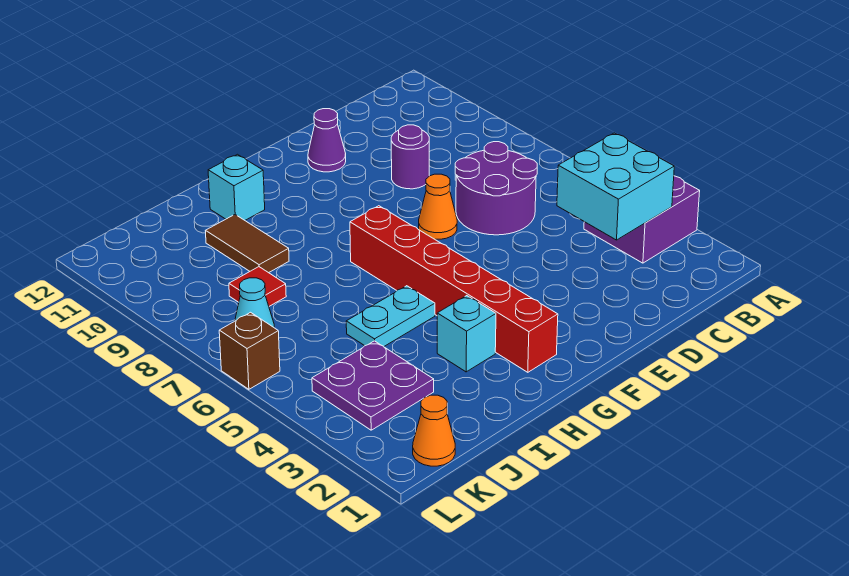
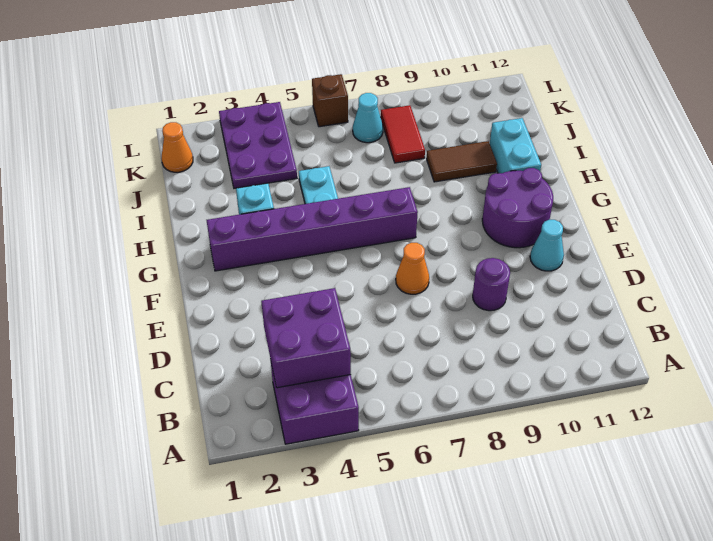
cyan brick B3:C4 level 2 -> purple brick B3:C4 level 2
purple round brick C6:D7 level 1 -> purple round brick F10:G11 level 1
purple cone E11 level 1 -> cyan cone E11 level 1
red brick G2:G7 level 1 -> purple brick G2:G7 level 1
cyan brick H11 level 1 -> cyan brick H11:I11 level 1
purple plate J3:K4 level 1 -> purple plate J3:L4 level 1
red tile J8 level 1 -> red tile J8:K8 level 1

